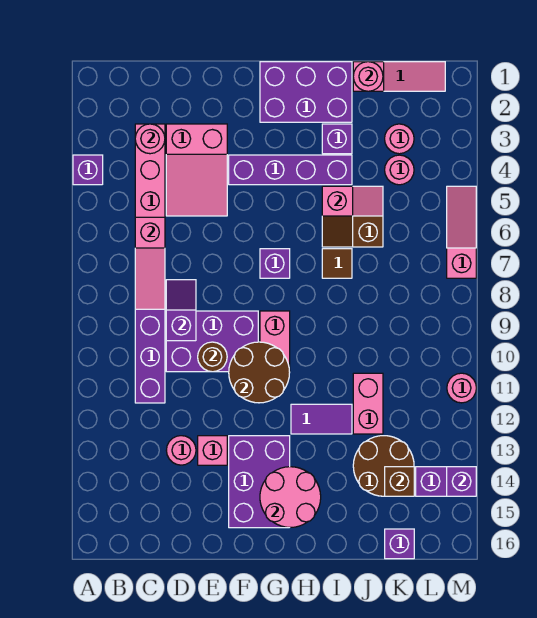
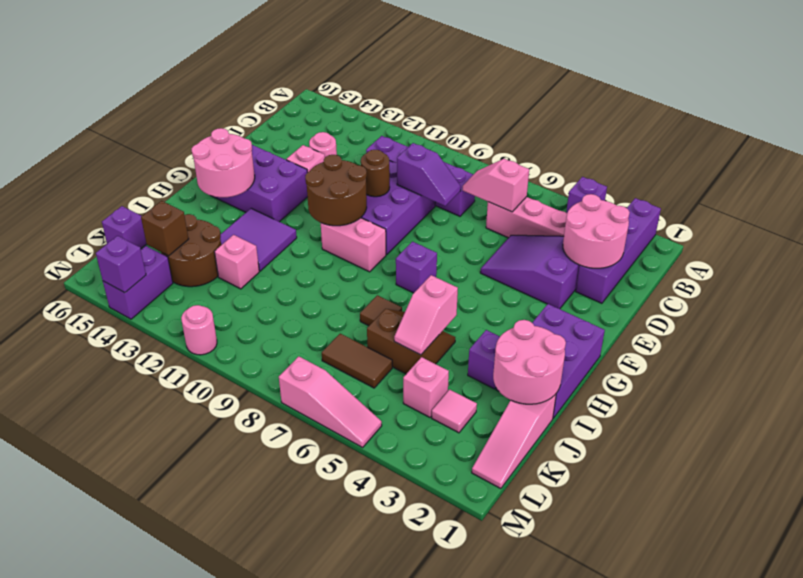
pink round brick C3 level 2 -> pink round brick C2:D3 level 2
pink slope C6:C8 level 2 top 6 -> pink slope C6:C7 level 2 top 6
pink slope D3:E5 level 1 top 3 -> purple slope D3:E5 level 1 top 3
purple brick F4:I4 level 1 -> purple brick A2:D2 level 1
purple tile H12:I12 level 1 -> purple tile H12:I13 level 1
pink round brick J1 level 2 -> pink round brick I1:J2 level 2
pink brick J11:J12 level 1 -> pink brick J12 level 1
pink round brick K3 level 1 -> pink tile K3 level 1
pink round brick K4 level 1 -> pink brick K4 level 1
none -> brown tile K6:K7 level 1

